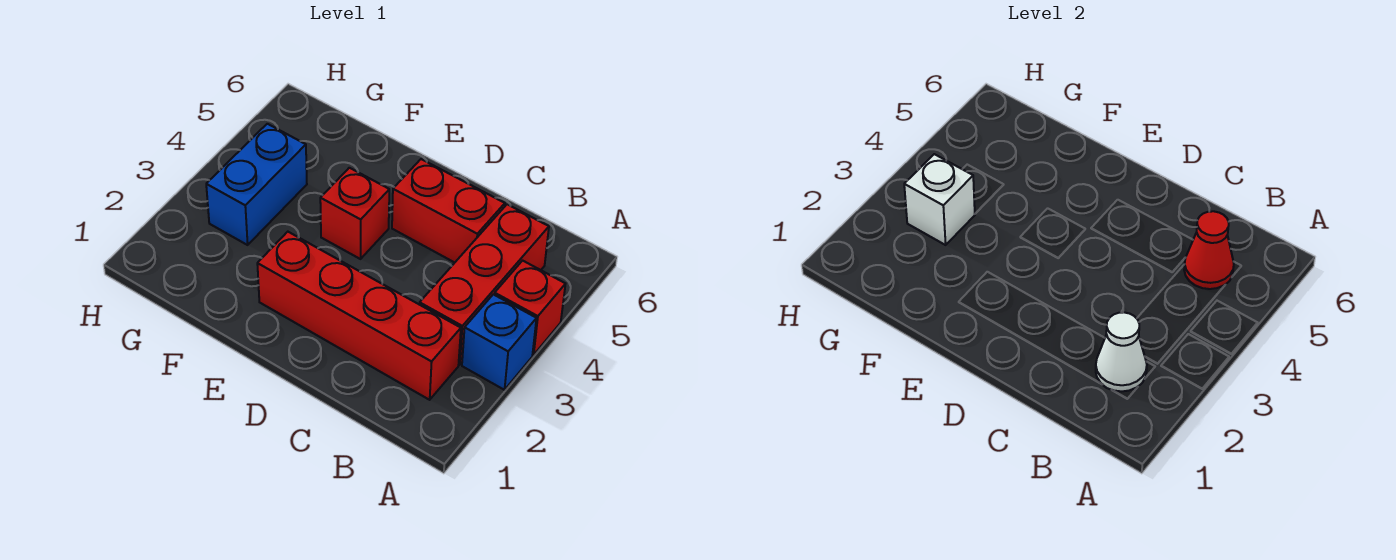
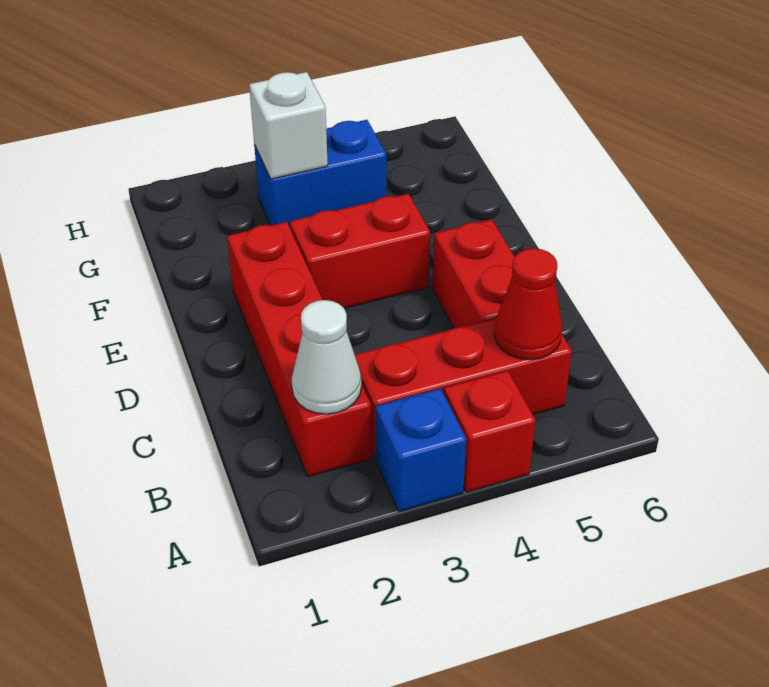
red brick E4 level 1 -> red brick E3:E4 level 1

